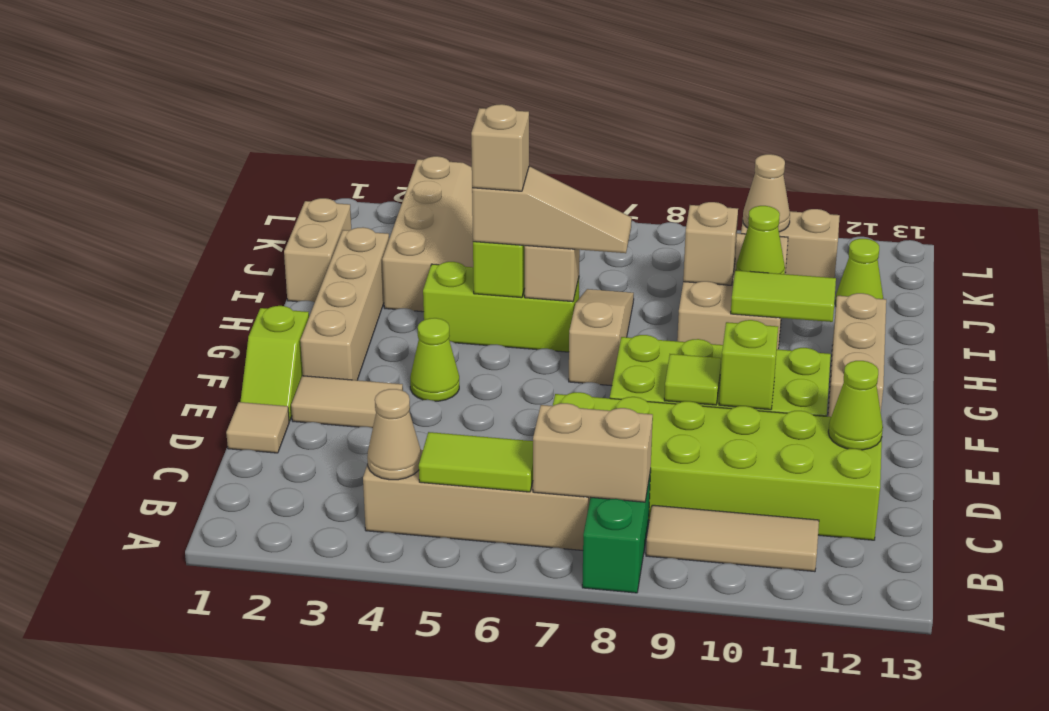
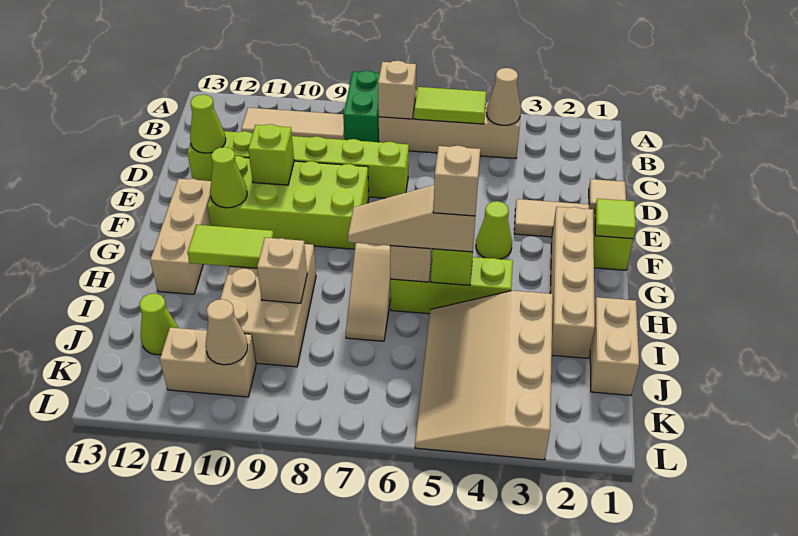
tan brick B7:B8 level 2 -> tan brick B7 level 2
lime brick C7:D12 level 1 -> lime brick D7:D12 level 1
lime tile E9 level 2 -> lime tile F1 level 2
lime cone I10 level 2 -> lime cone F11 level 2

